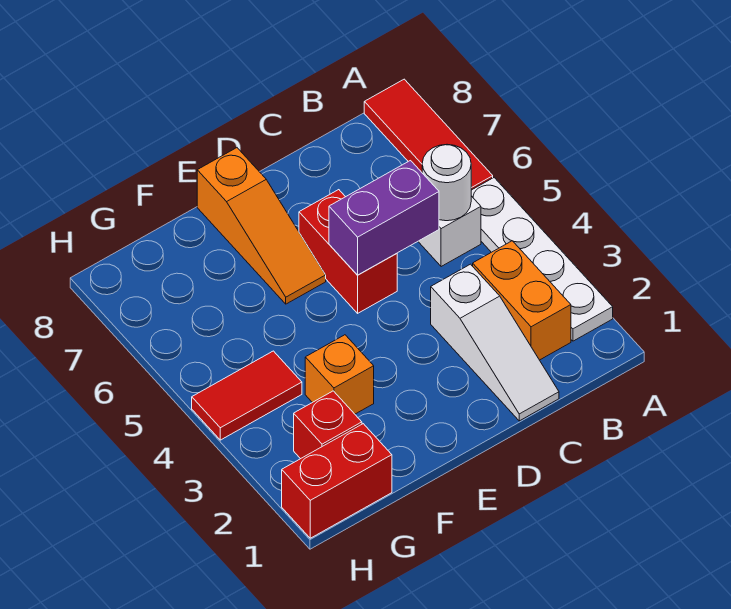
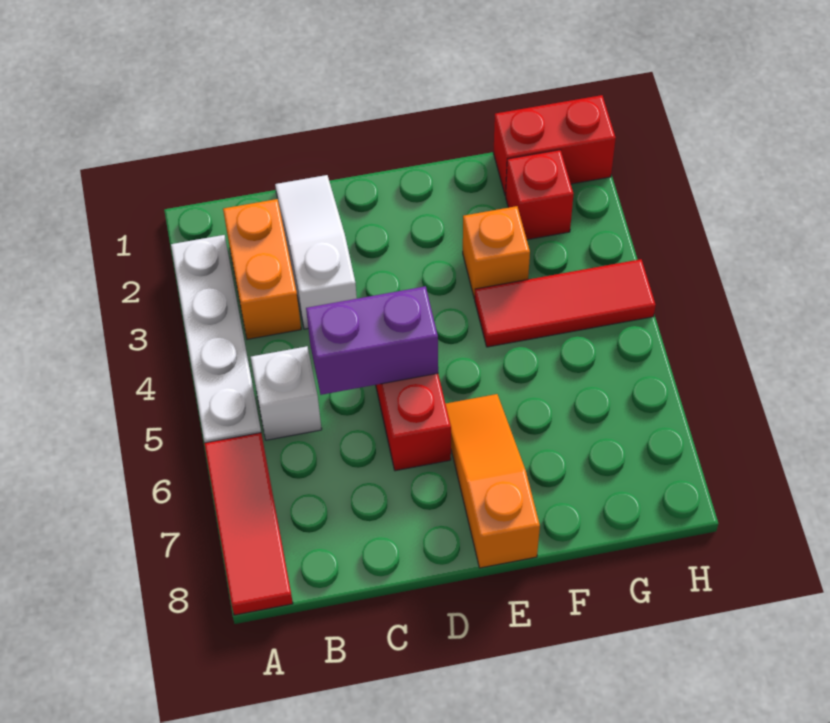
white round brick B5 level 2 -> none
red tile G4:H4 level 1 -> red tile F4:H4 level 1

